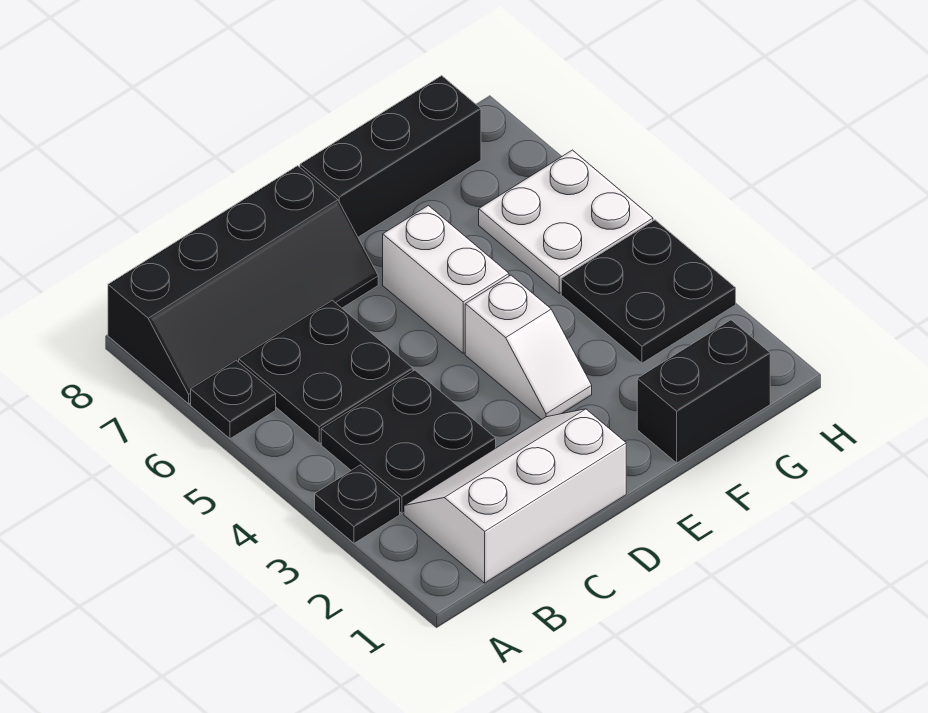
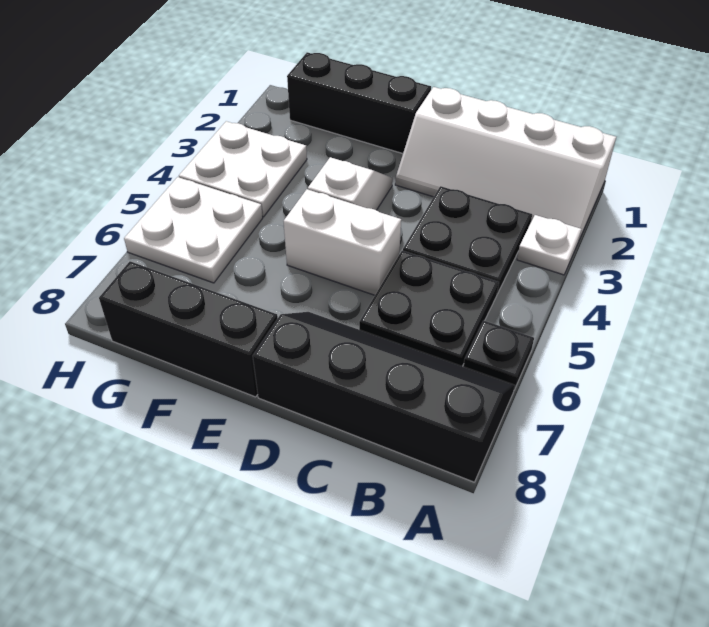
black plate A3 level 1 -> white plate A3 level 1
white slope B1:D2 level 1 top 1 -> white slope A1:D2 level 1 top 1
white brick E5:E6 level 1 -> white brick D5:E5 level 1
black brick F1:G1 level 1 -> black brick E1:G1 level 1
black plate G3:H4 level 1 -> white plate G3:H4 level 1

